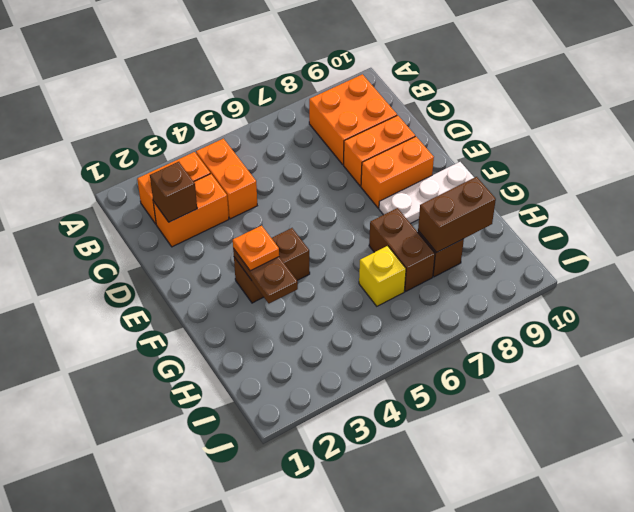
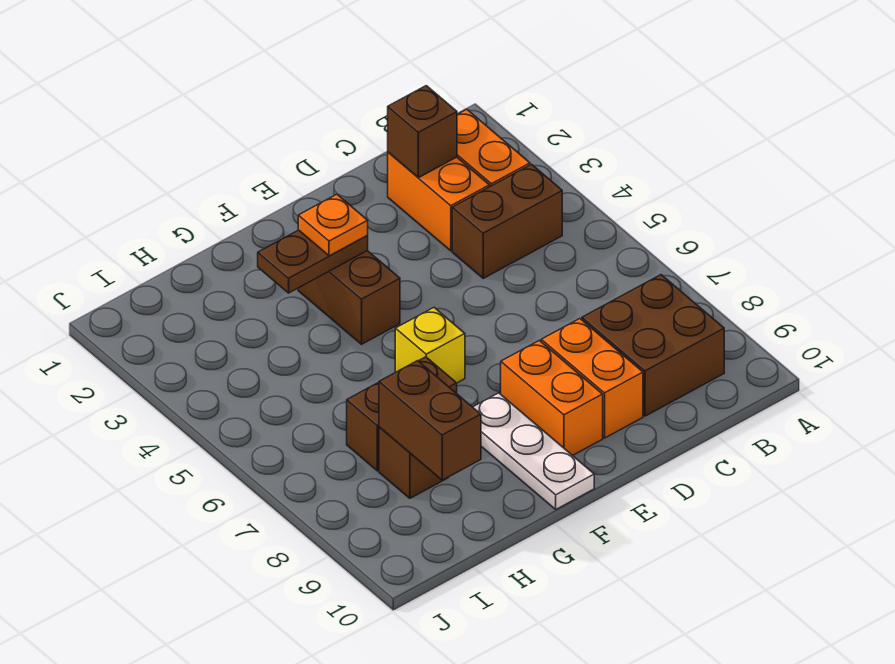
orange brick B4:C4 level 1 -> brown brick B4:C4 level 1
orange brick B8:C9 level 1 -> brown brick B8:C9 level 1
yellow brick H6 level 1 -> yellow brick F6 level 1

